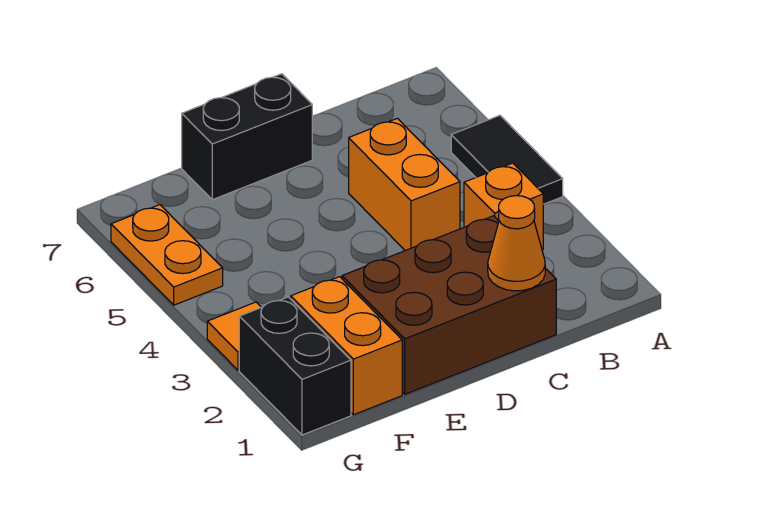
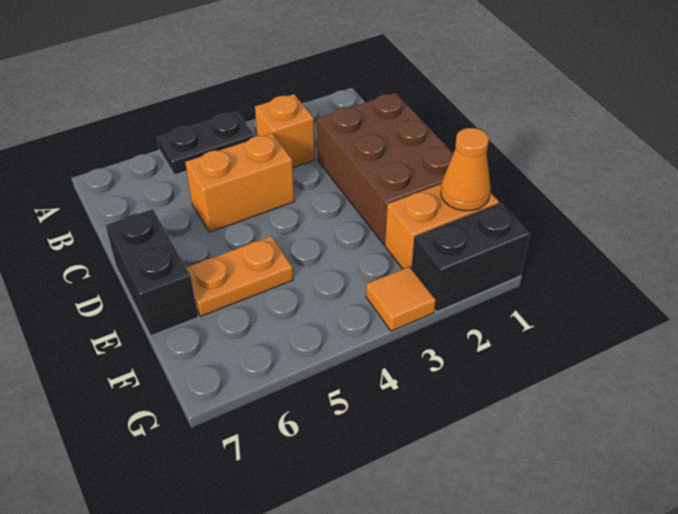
black tile A4:A5 level 1 -> black plate A4:A5 level 1
orange cone C1 level 2 -> orange cone F1 level 2
orange plate G5:G6 level 1 -> orange plate E5:E6 level 1

